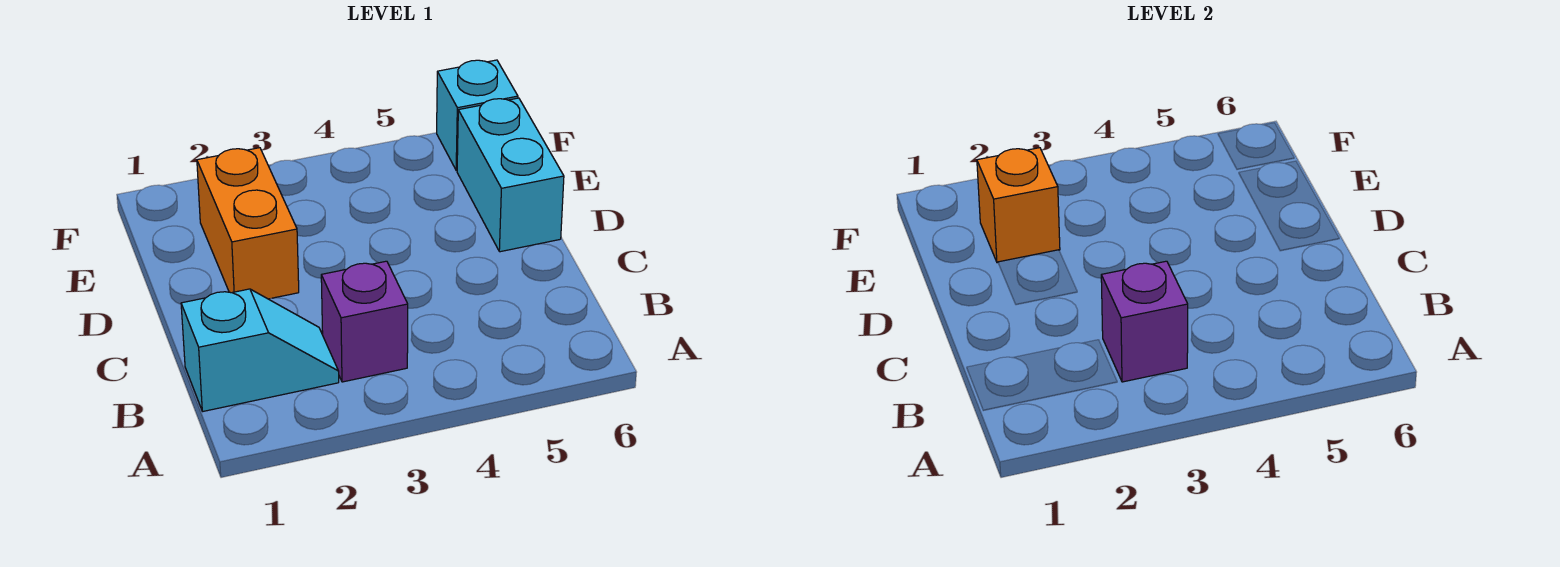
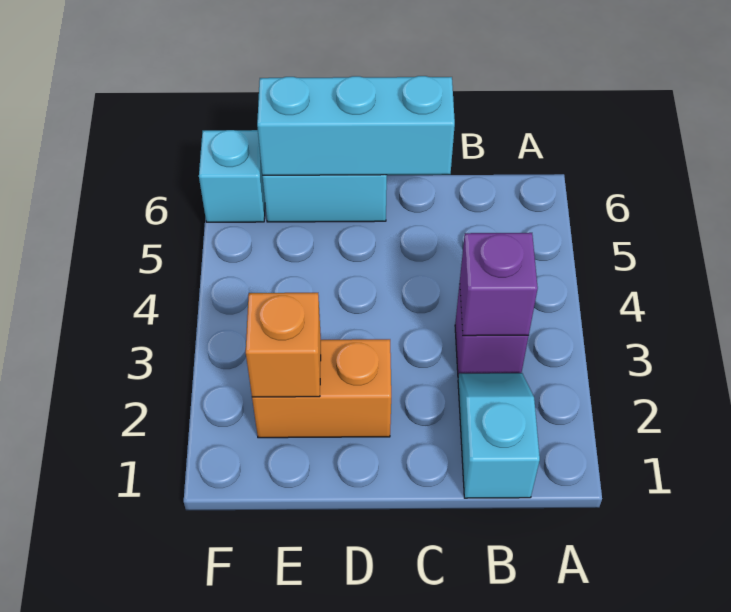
none -> cyan brick C6:E6 level 2

